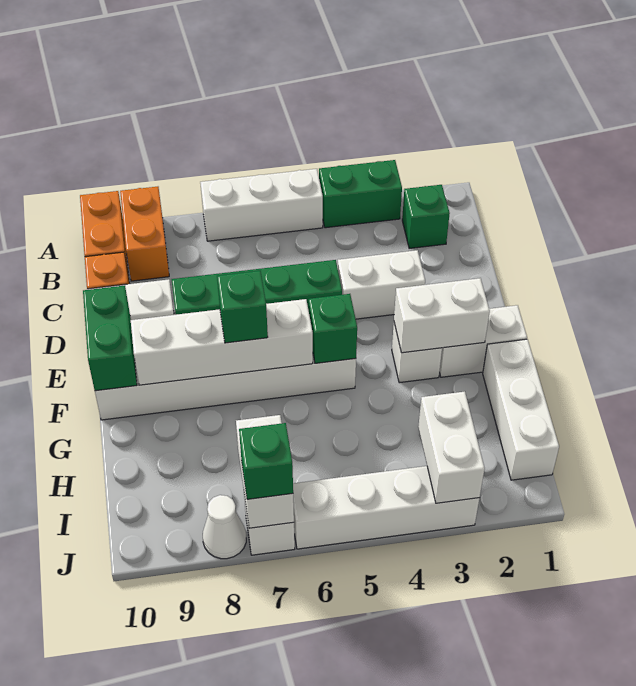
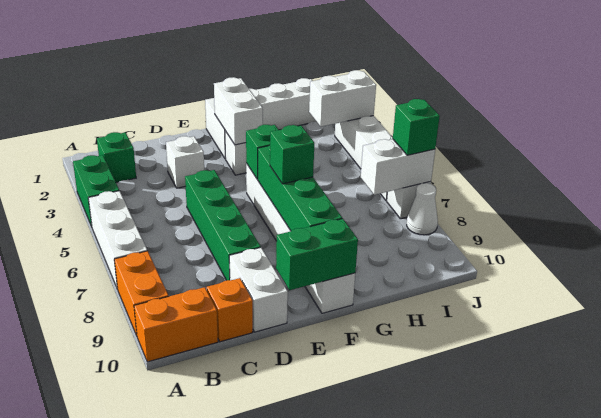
orange brick A9:B9 level 1 -> orange brick A8:A9 level 1
white brick D3:D4 level 1 -> white brick D3 level 1
white brick F6:F9 level 2 -> green brick F6:F9 level 2

